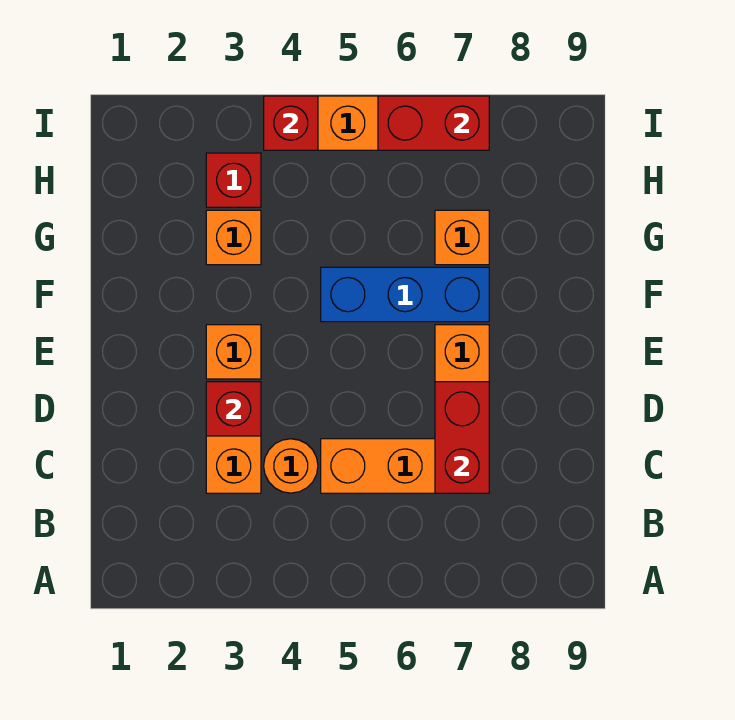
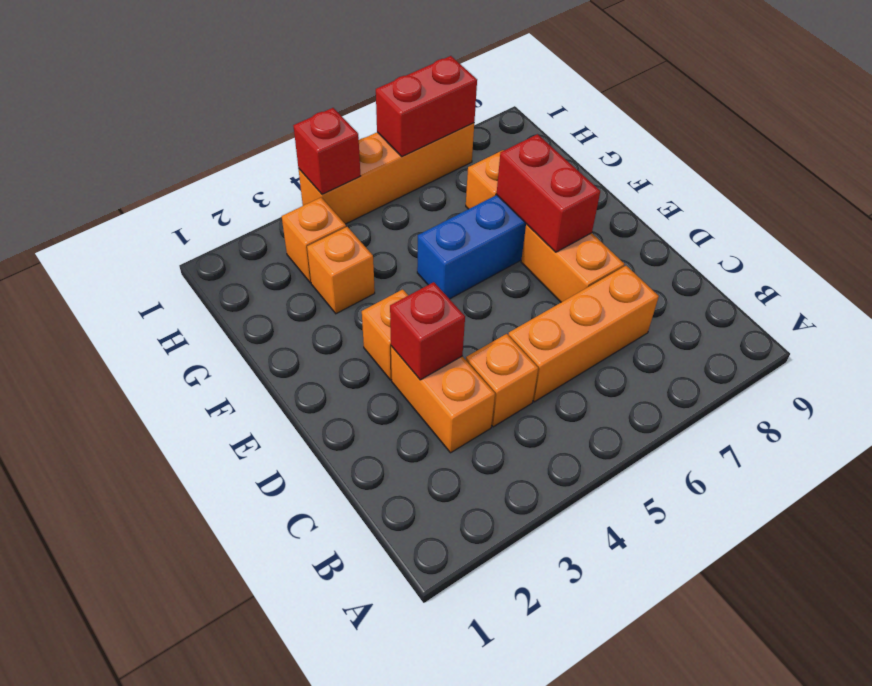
orange round brick C4 level 1 -> orange brick C4 level 1
red brick C7:D7 level 2 -> red brick E7:F7 level 2
red brick H3 level 1 -> orange brick H3 level 1

